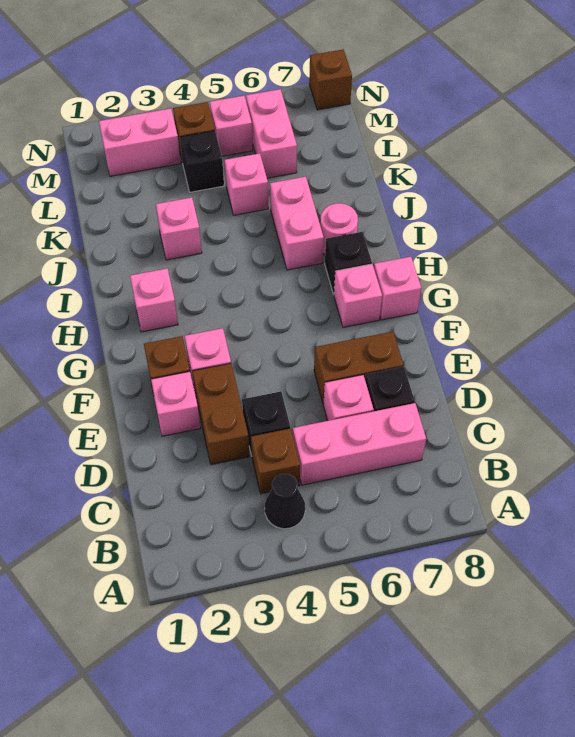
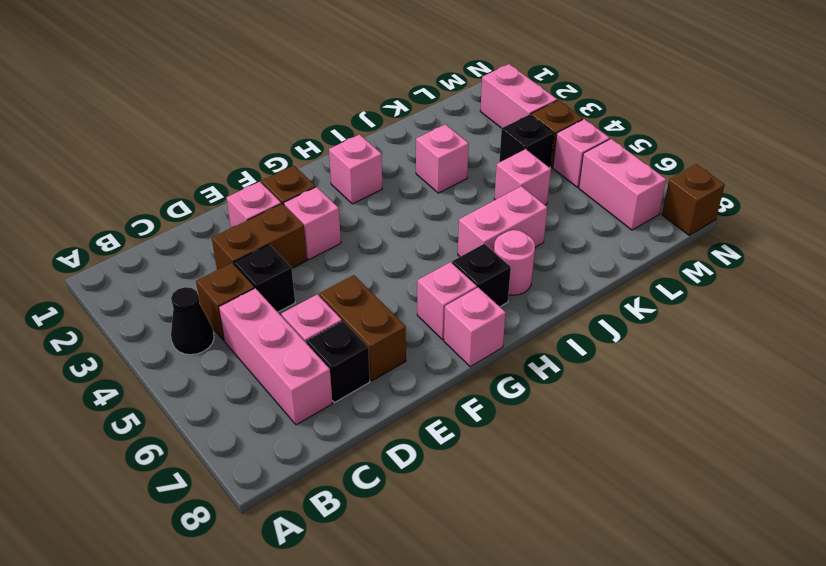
pink brick L6:M6 level 1 -> pink brick M6:M7 level 1

